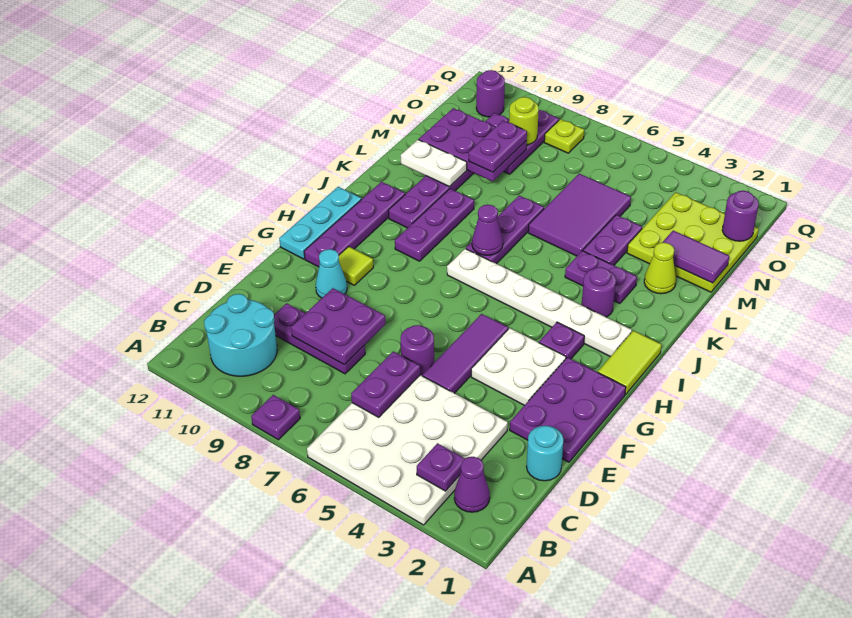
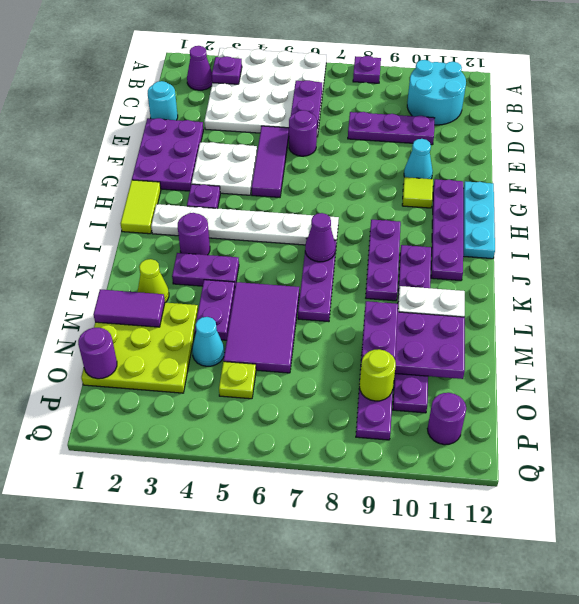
purple plate D8:E9 level 2 -> none
none -> cyan cone N4 level 1
lime plate P8 level 1 -> lime plate O5 level 1

